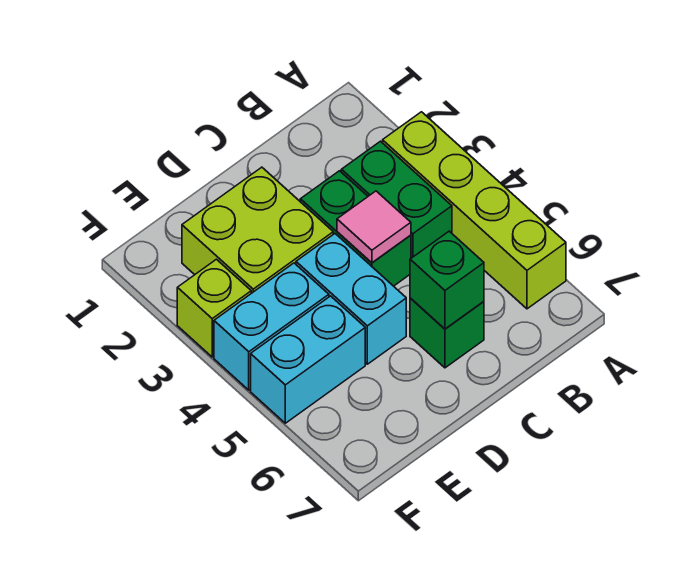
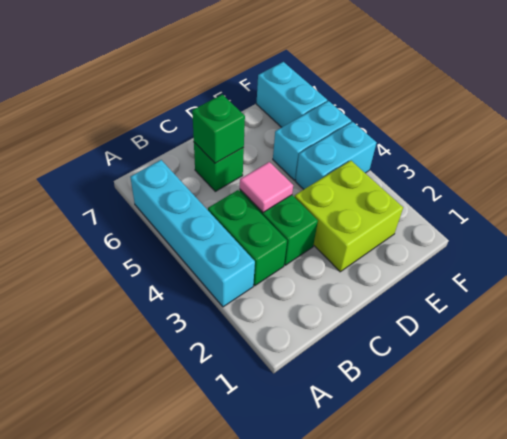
lime brick A3:A6 level 1 -> cyan brick A3:A6 level 1
cyan brick D4:D5 level 1 -> cyan brick F6:F7 level 1
lime brick F3 level 1 -> none

